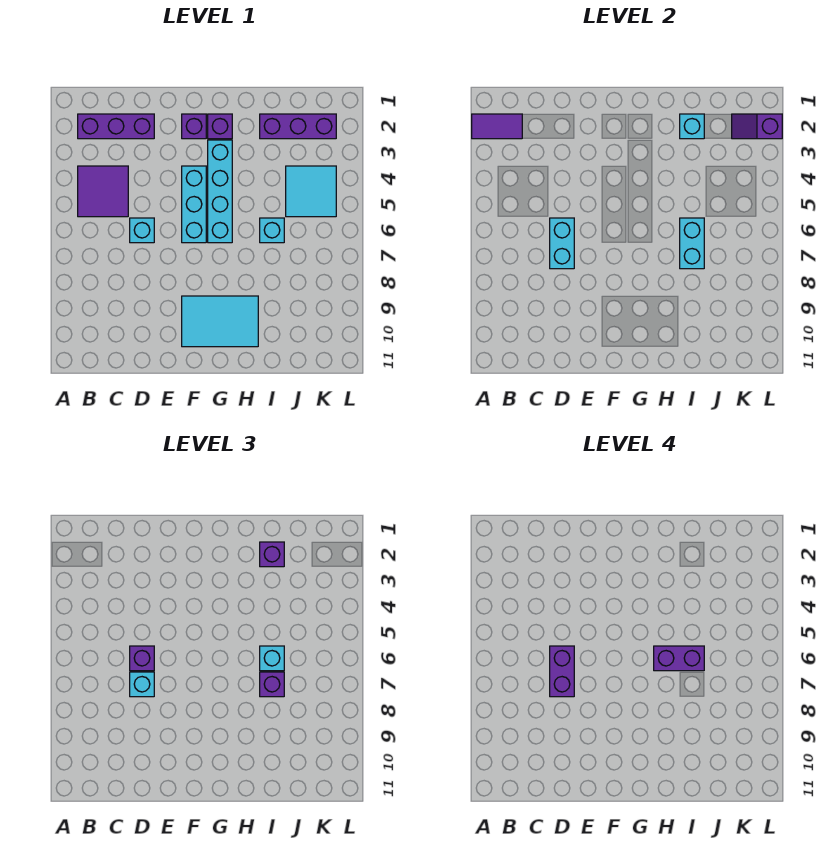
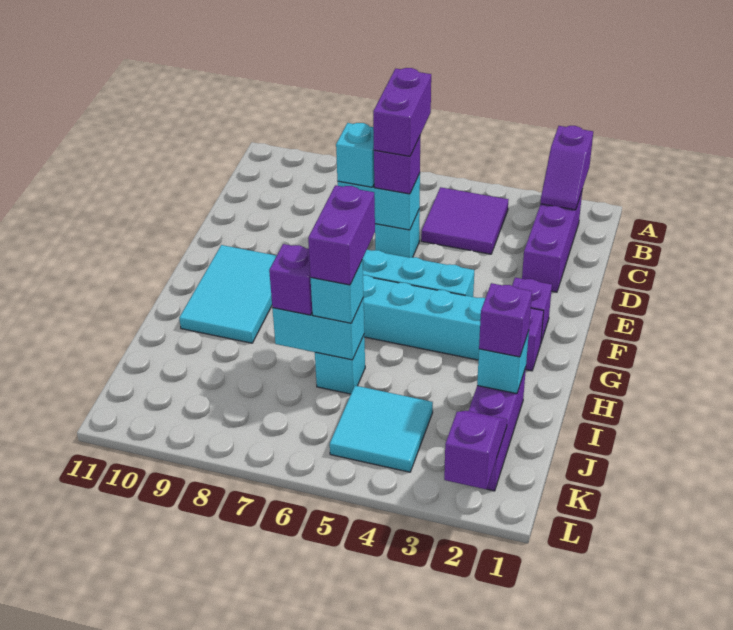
purple tile A2:B2 level 2 -> purple slope A2:B2 level 2 top A
purple brick D6:D7 level 4 -> purple brick C6:D6 level 4

